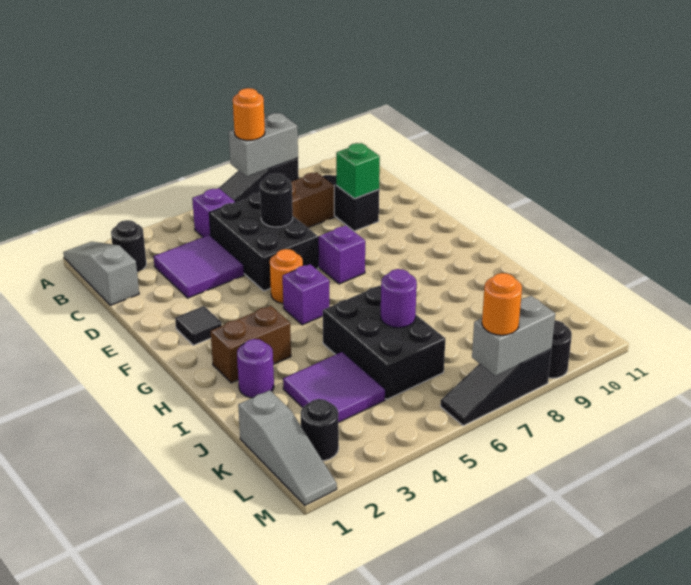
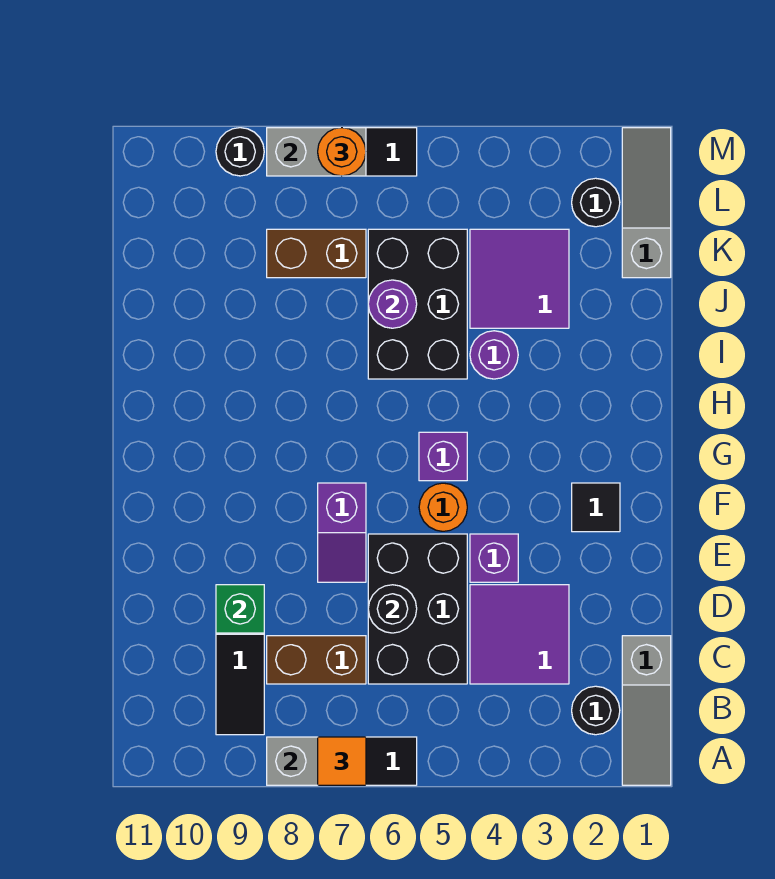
orange round brick A7 level 3 -> orange tile A7 level 3
purple brick B5 level 1 -> purple brick E4 level 1
brown brick H2:H3 level 1 -> brown brick K7:K8 level 1
purple round brick I2 level 1 -> purple round brick I4 level 1

